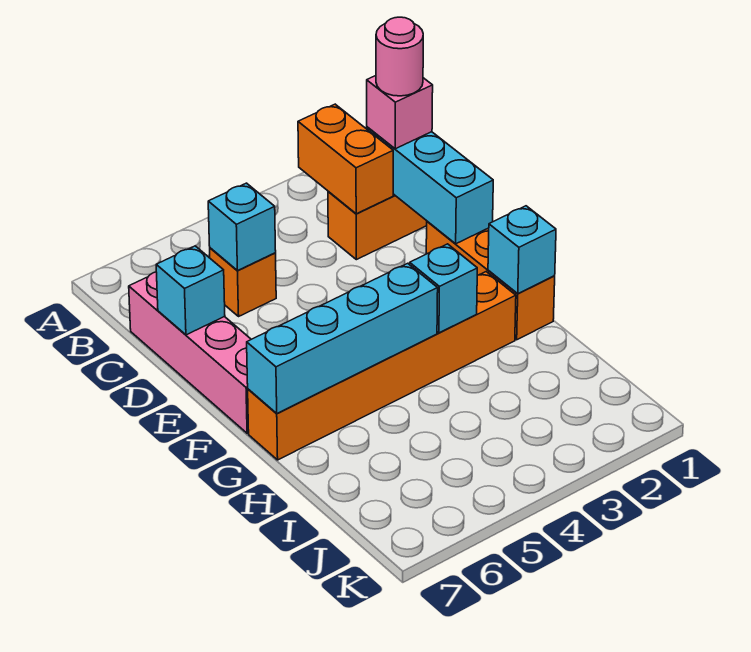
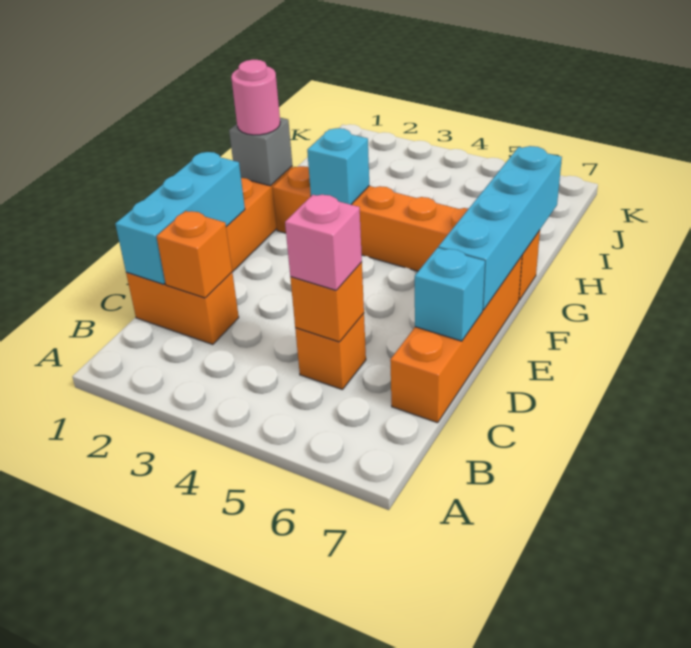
orange brick B2:C2 level 2 -> orange brick C2 level 2
pink brick C1 level 3 -> pink brick C5 level 3
pink round brick C1 level 4 -> pink round brick G1 level 3
cyan brick C5 level 2 -> orange brick C5 level 2
pink brick C7:F7 level 1 -> orange brick C7:F7 level 1
cyan brick G1 level 2 -> grey brick G1 level 2
cyan brick G4:G7 level 2 -> cyan brick E7:H7 level 2

